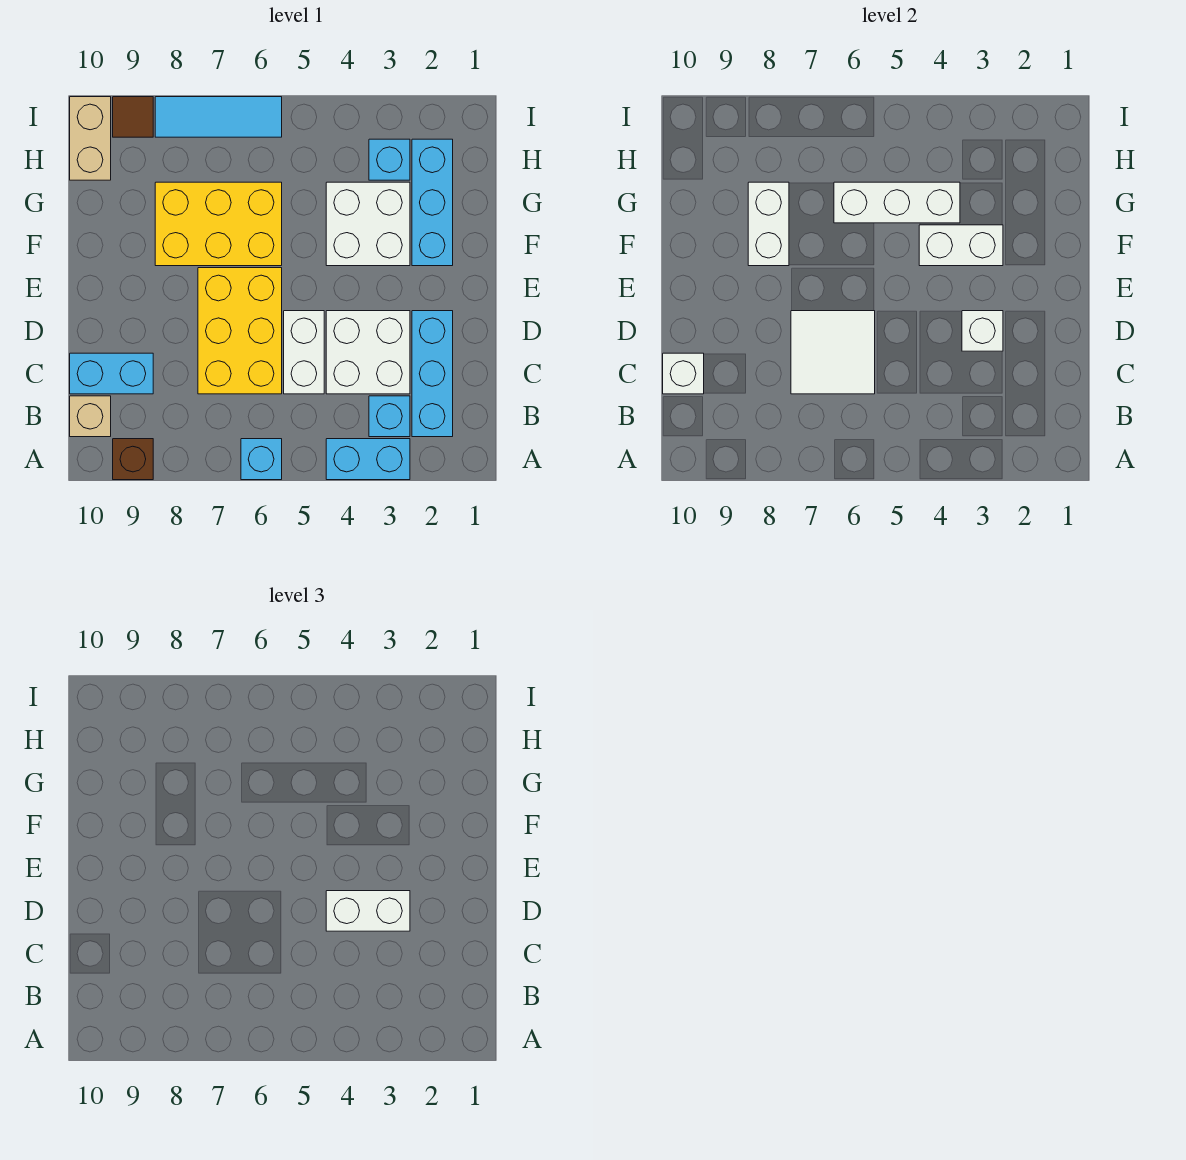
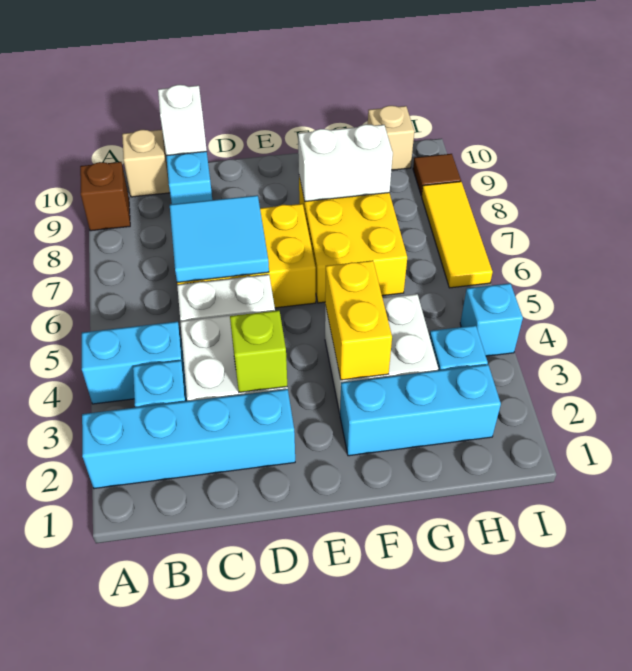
cyan brick A3:A4 level 1 -> cyan brick A4:B4 level 1
cyan brick A6 level 1 -> cyan brick I4 level 1
cyan brick B2:D2 level 1 -> cyan brick A2:D2 level 1
white tile C6:D7 level 2 -> cyan tile C6:D7 level 2
white brick D3 level 2 -> lime brick D3 level 2
white brick D3:D4 level 3 -> none
white brick F3:F4 level 2 -> yellow brick F3:F4 level 2
white brick G4:G6 level 2 -> none
tan brick H10:I10 level 1 -> tan brick H10 level 1
cyan tile I6:I8 level 1 -> yellow tile I6:I8 level 1

